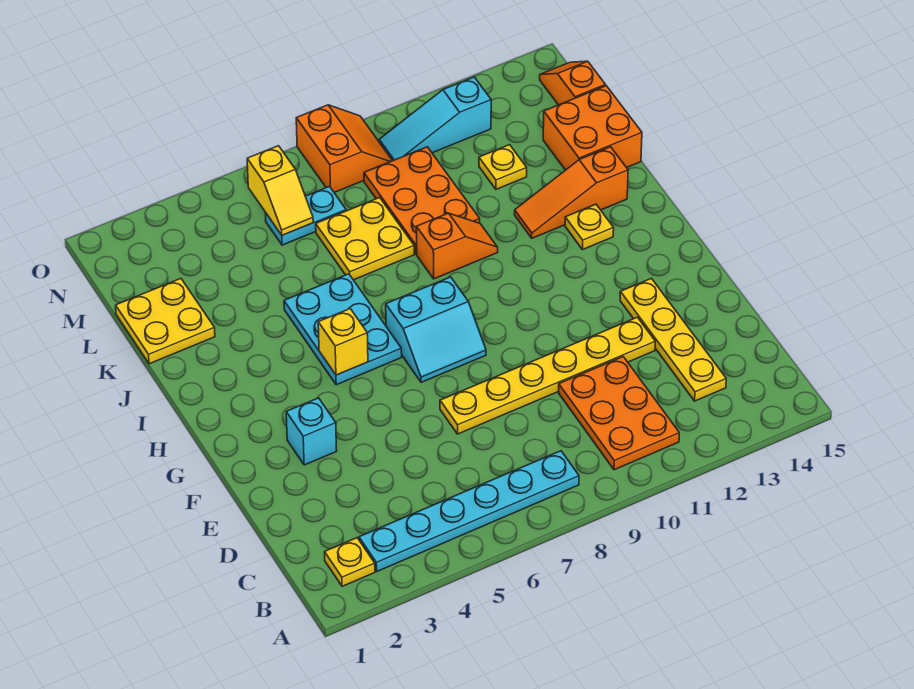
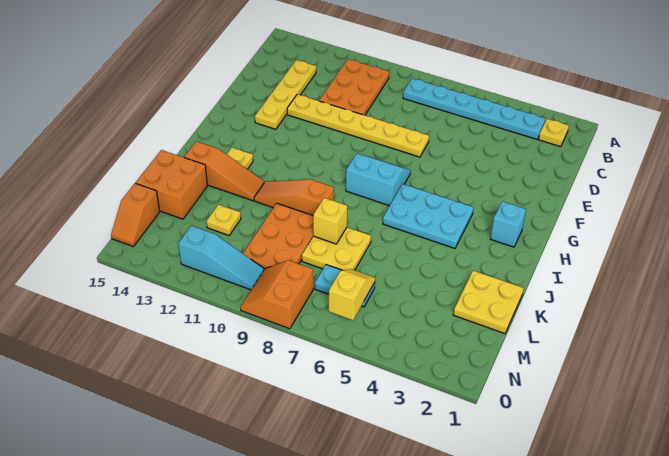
cyan brick F3 level 1 -> cyan brick H2 level 1
cyan plate H5:J6 level 1 -> cyan plate H4:I6 level 1
yellow brick H5 level 2 -> yellow brick K8 level 2
orange slope J9:J10 level 1 top 9 -> orange slope J9:J11 level 1 top 9

